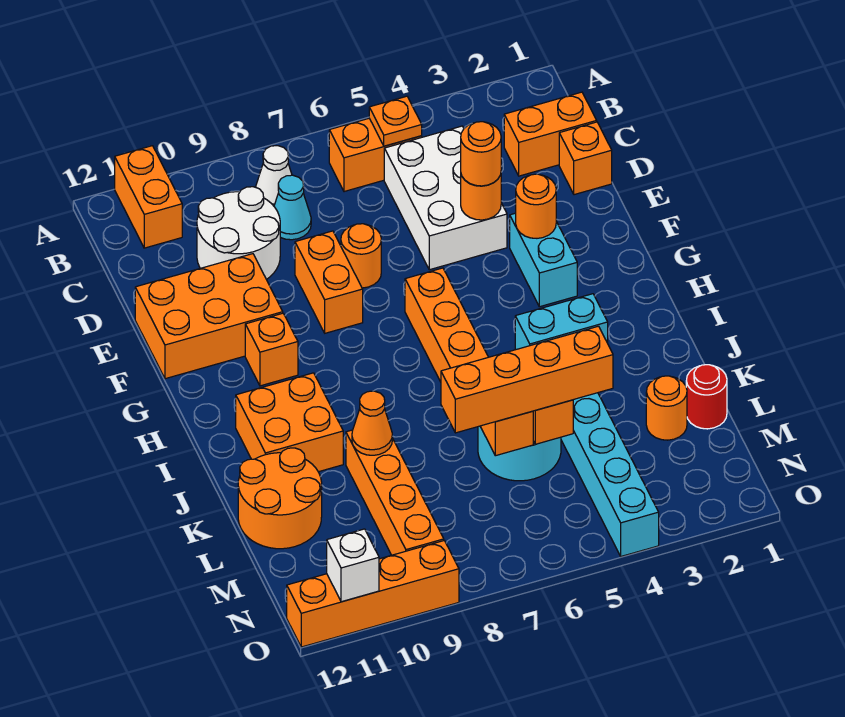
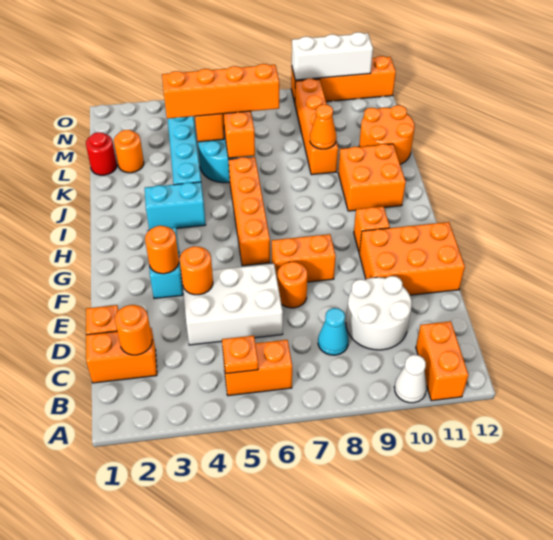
white cone B8 level 1 -> white cone A10 level 1
white brick C4:E5 level 1 -> white brick D4:E6 level 1
orange round brick E4 level 3 -> orange round brick C2 level 2
orange brick E8:F8 level 1 -> orange brick F7:F8 level 1
white brick O11 level 2 -> white brick O9:O11 level 2

